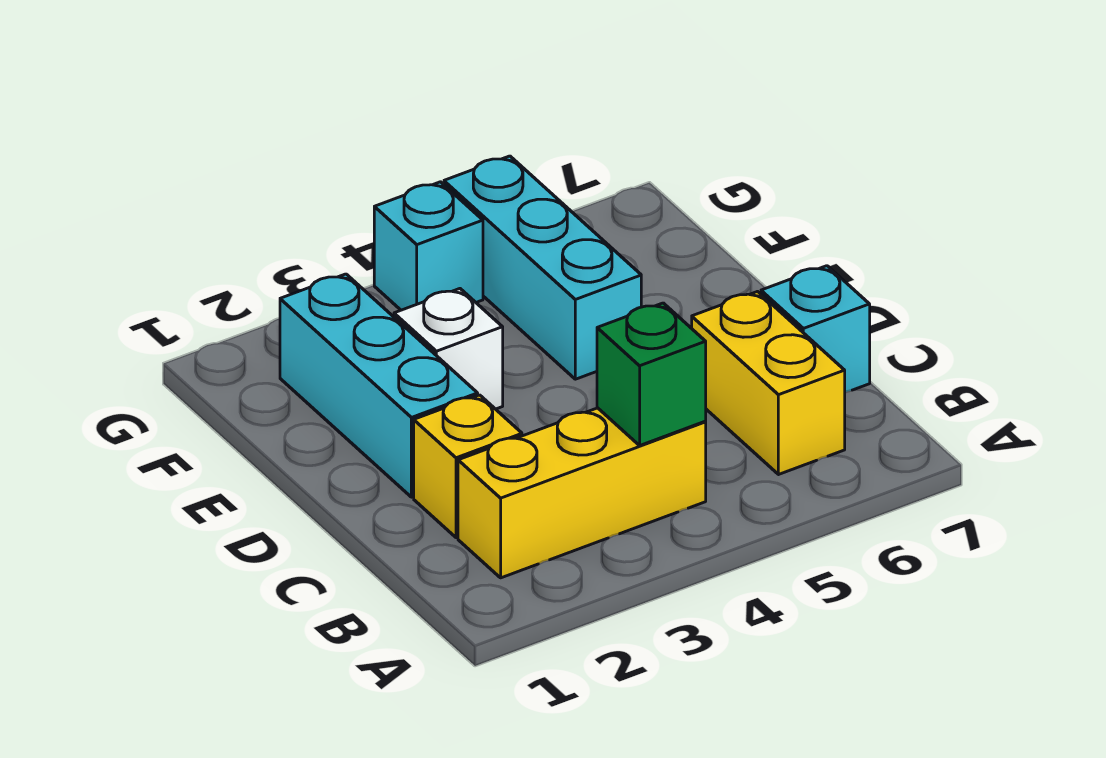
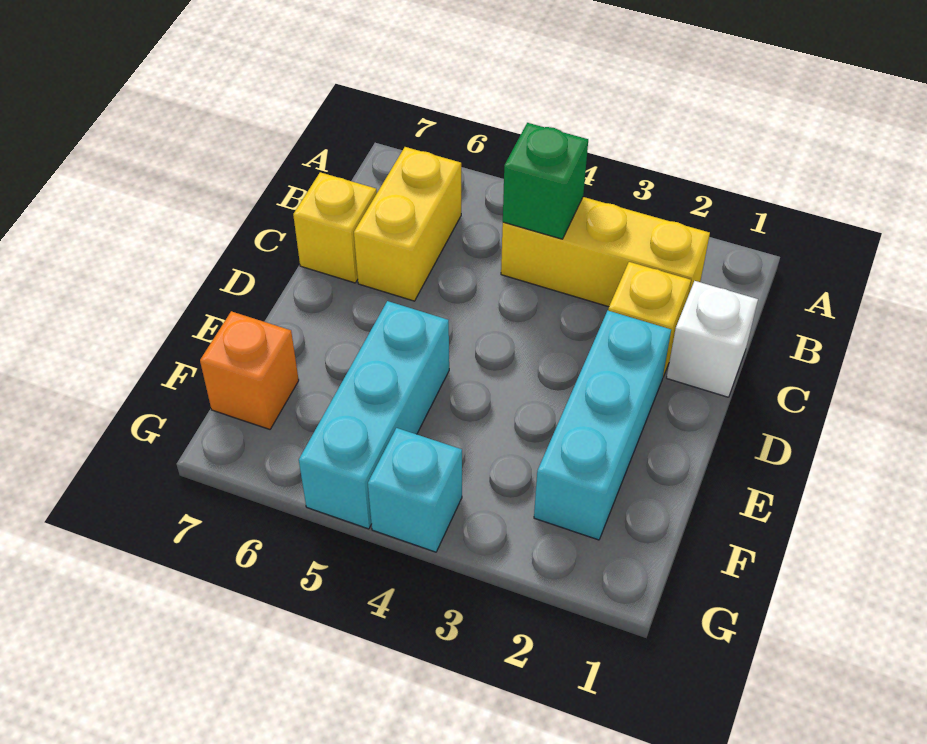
cyan brick C7 level 1 -> yellow brick C7 level 1
white brick E3 level 1 -> white brick C1 level 1
none -> orange brick F7 level 1

